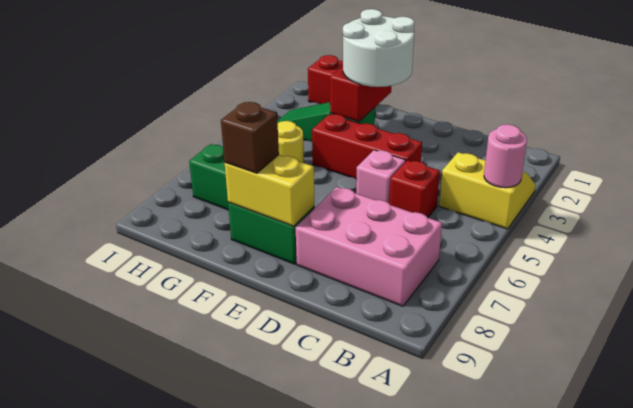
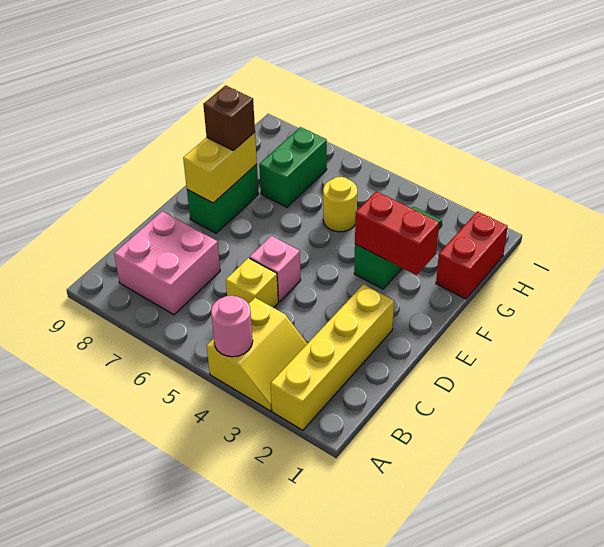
none -> yellow brick A2:D2 level 1
pink brick B7:D8 level 1 -> pink brick B7:C8 level 1
red brick C5 level 1 -> yellow brick C5 level 1
red brick D4:F4 level 1 -> none
white round brick E2:F3 level 3 -> none

